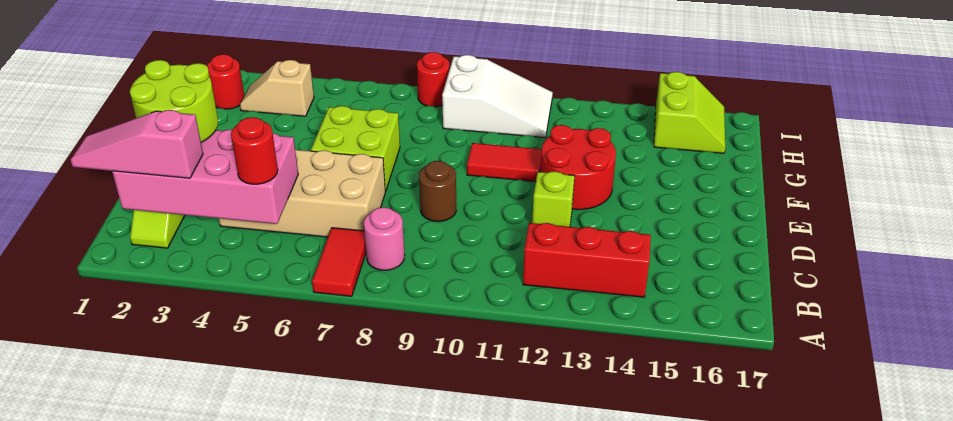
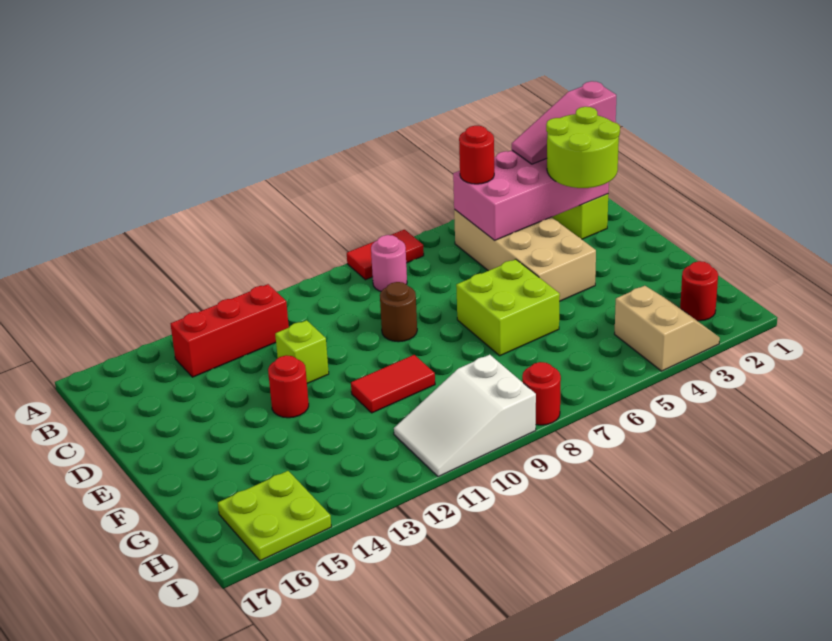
red tile A7:B7 level 1 -> red tile A7:A8 level 1
pink slope B1:B3 level 3 top 3 -> pink slope B1:B3 level 3 top 1
tan brick C4:D7 level 1 -> tan brick B4:E5 level 1
red round brick E12:F13 level 1 -> red round brick E13 level 1
tan slope H3:H4 level 1 top 4 -> tan slope H3:I4 level 1 top 4
lime slope H15:I16 level 1 top 15 -> lime plate H15:I16 level 1

